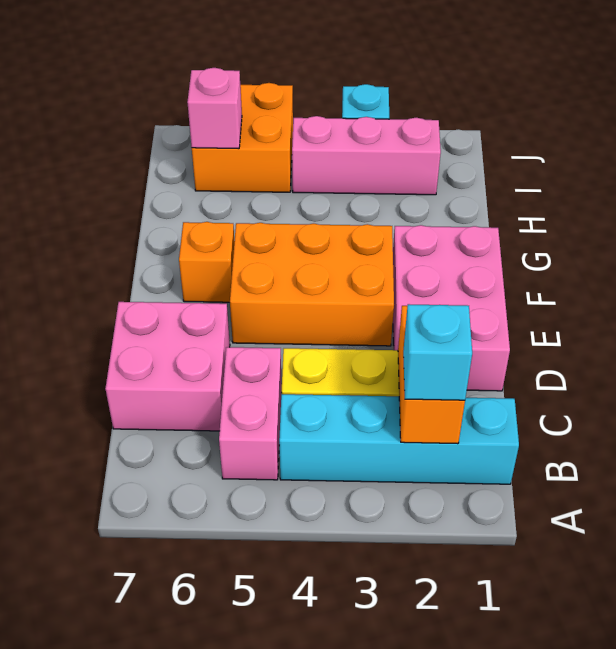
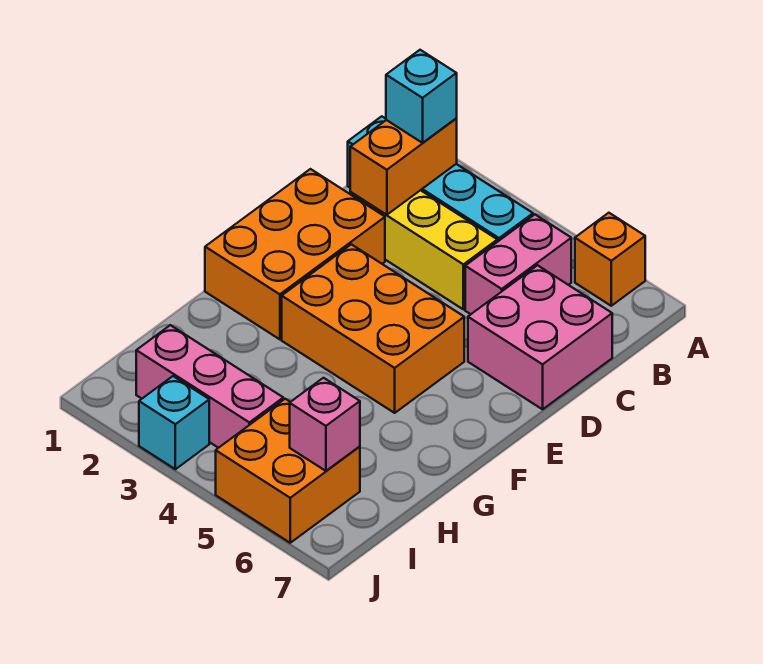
pink brick D1:F2 level 1 -> orange brick D1:F2 level 1
orange brick F6 level 1 -> orange brick A6 level 1

